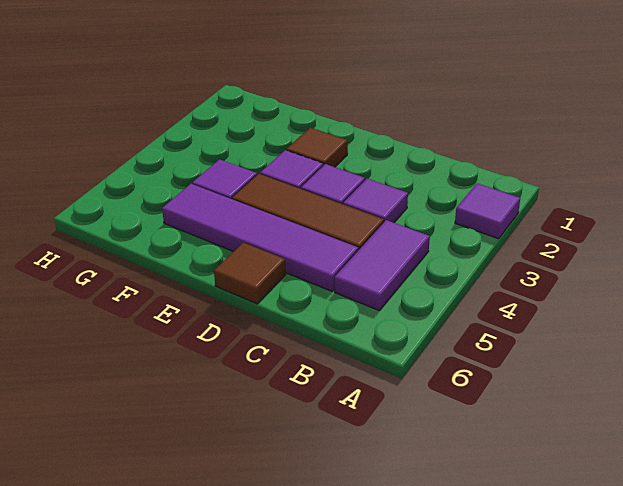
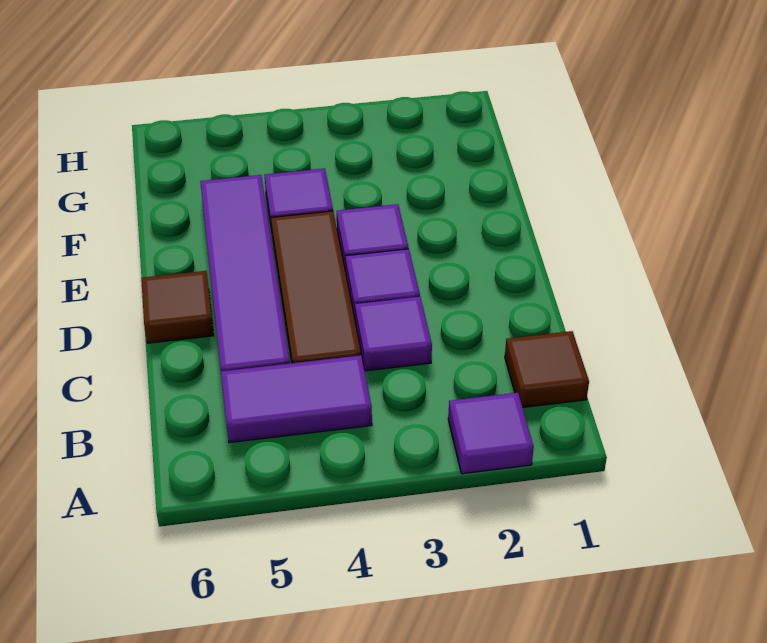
brown tile E2 level 1 -> brown tile B1 level 1

